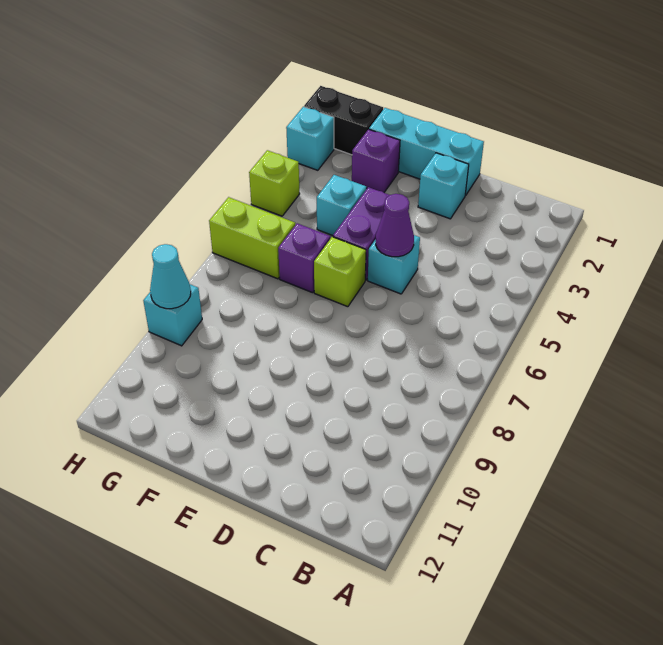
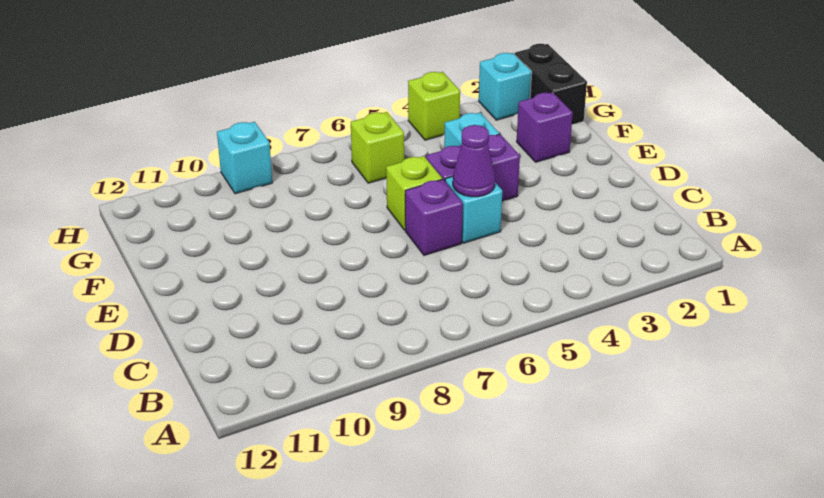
cyan brick D1:F1 level 1 -> none
cyan brick D2 level 1 -> none
purple brick F6 level 1 -> purple brick D6 level 1
lime brick G6:H6 level 1 -> lime brick G6 level 1
cyan cone H9 level 2 -> none

